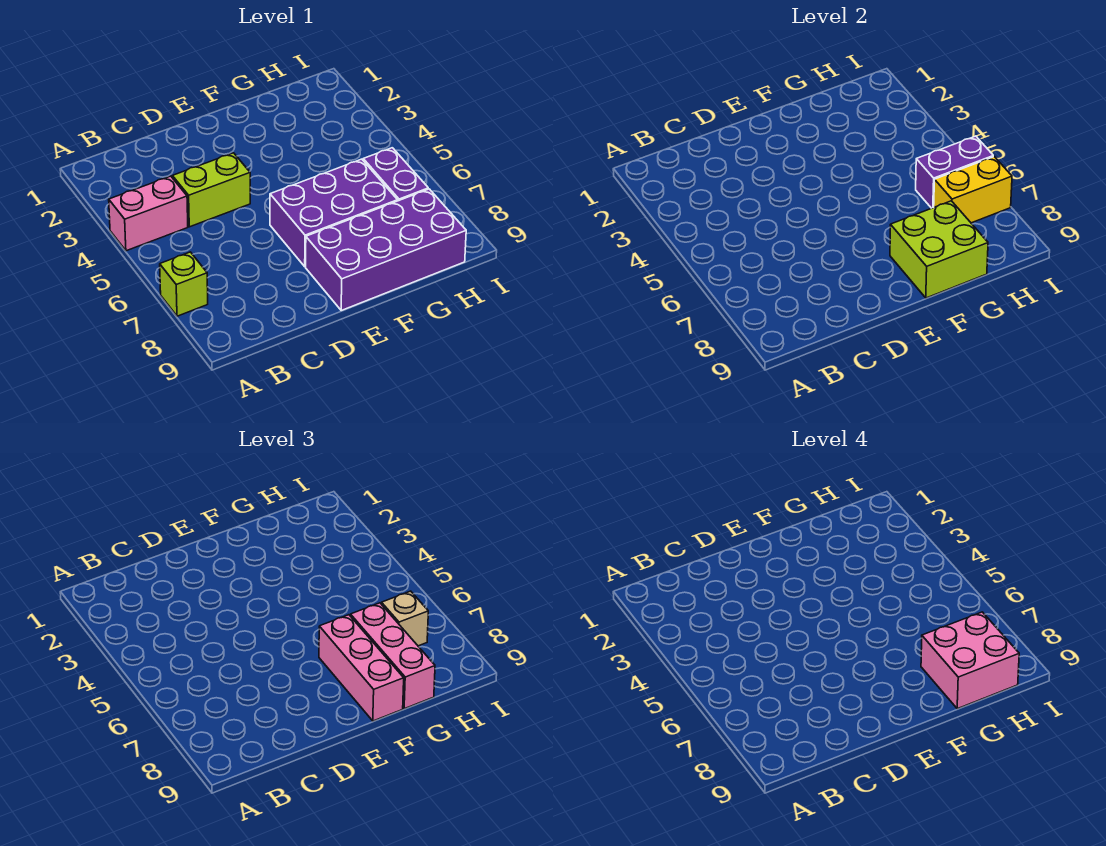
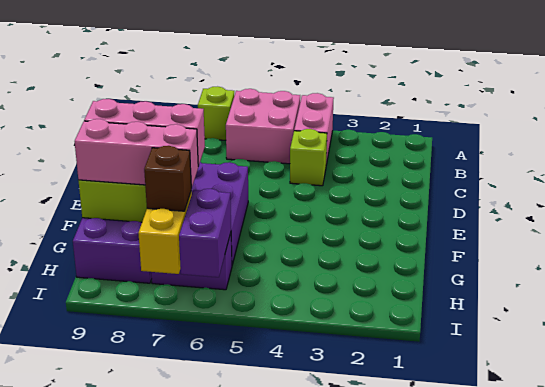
lime brick C4:D4 level 1 -> lime brick C4 level 1
pink brick G8:H9 level 4 -> pink brick A5:B6 level 1
tan brick H7 level 3 -> brown brick H7 level 3

